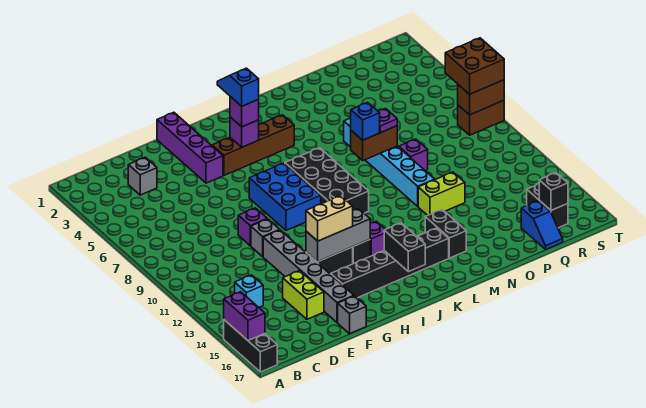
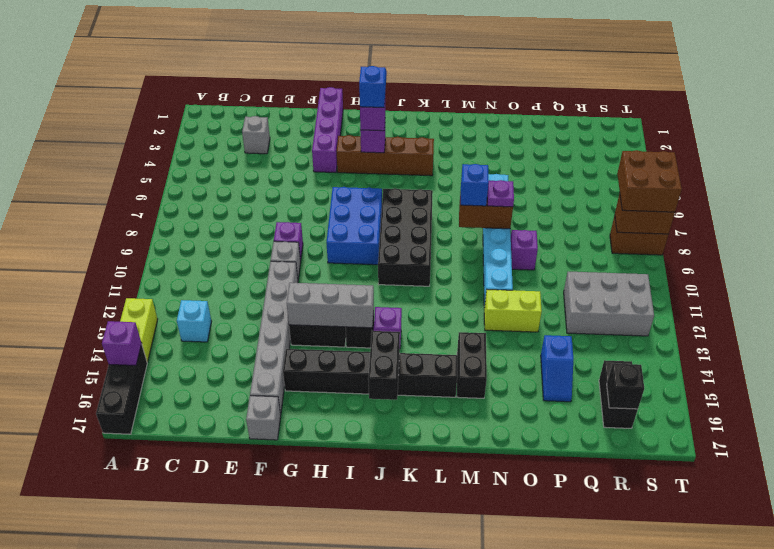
purple brick A15:A16 level 2 -> purple brick A15 level 2
lime brick E14:E15 level 1 -> lime brick A13:A14 level 1
tan brick G13:H13 level 3 -> none
none -> grey brick Q11:S12 level 1
blue slope Q16:Q17 level 1 top 16 -> blue slope P14:P15 level 1 top 14

